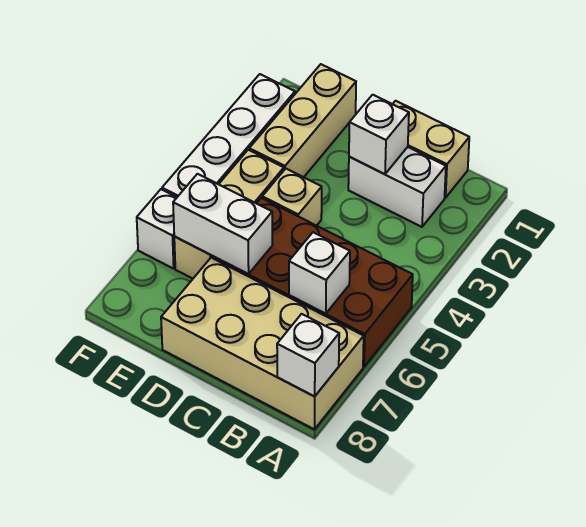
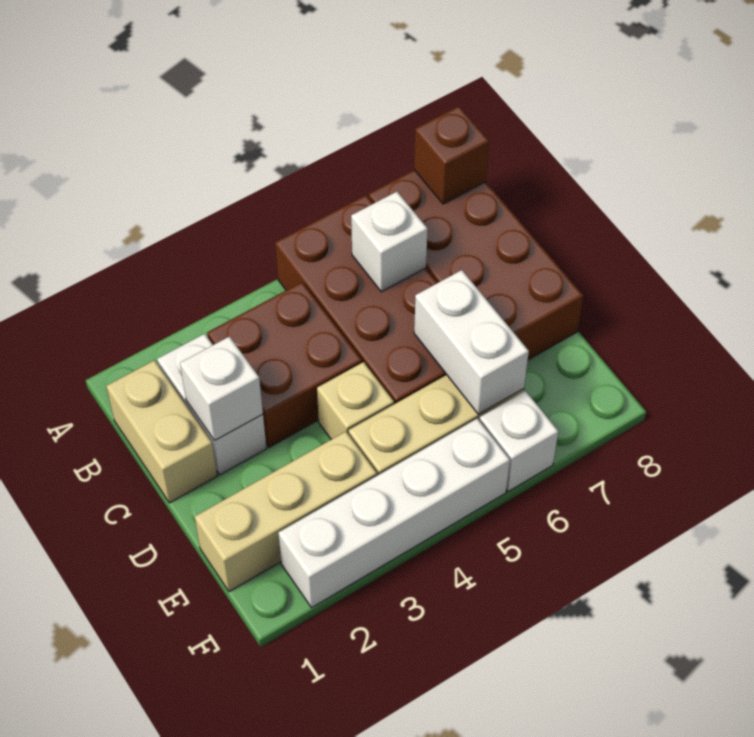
tan brick A7:D8 level 1 -> brown brick A7:D8 level 1
white brick A8 level 2 -> brown brick A8 level 2
none -> brown brick B3:C4 level 1

